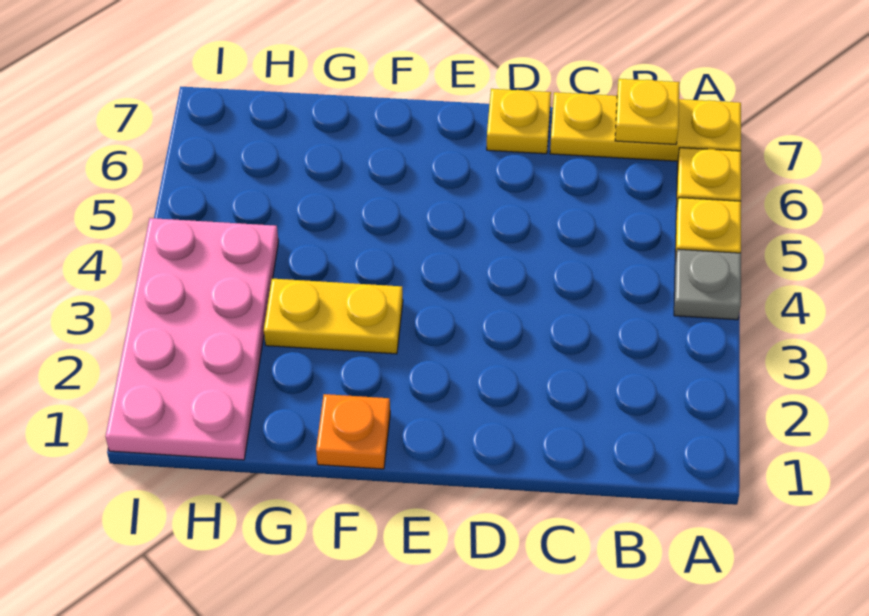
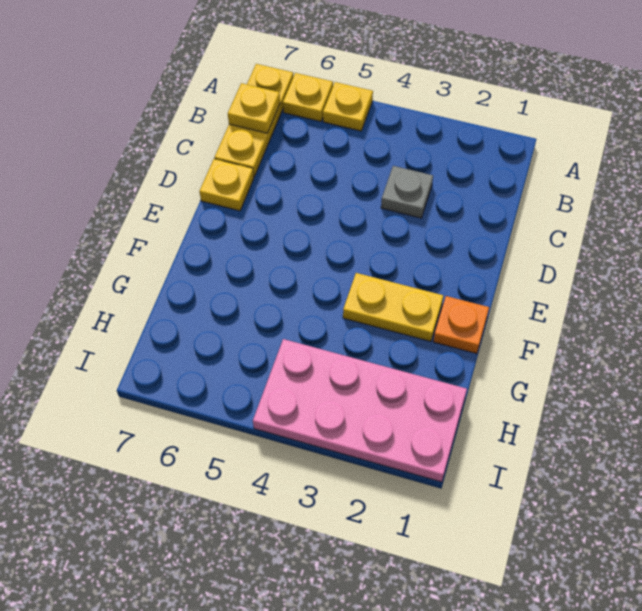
grey plate A4 level 1 -> grey plate C3 level 1
yellow plate F3:G3 level 1 -> yellow plate F2:F3 level 1

